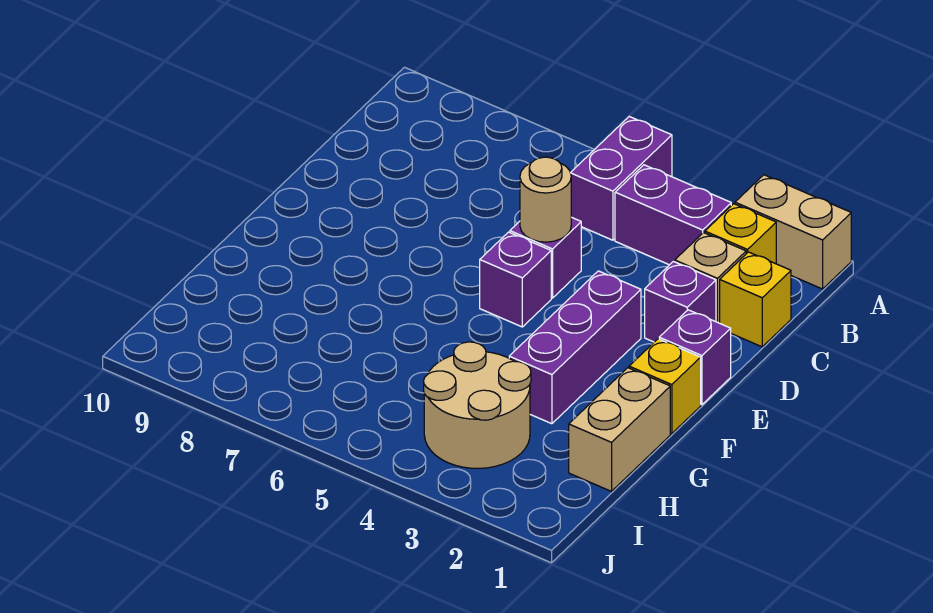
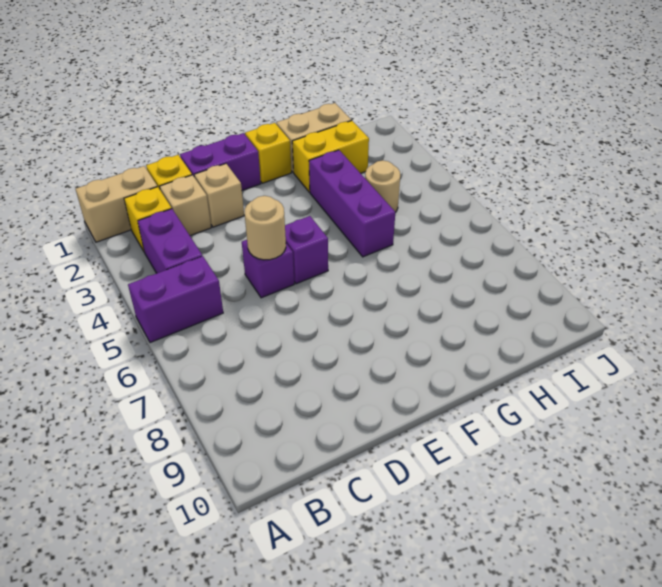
tan brick A1:A2 level 1 -> tan brick A1:B1 level 1
purple brick D2 level 1 -> tan brick D2 level 1
purple brick E1 level 1 -> purple brick D1:E1 level 1
purple brick E3:G3 level 1 -> purple brick G3:G5 level 1
none -> yellow brick G2:H2 level 1
tan round brick H3:I4 level 1 -> tan round brick H4 level 1

